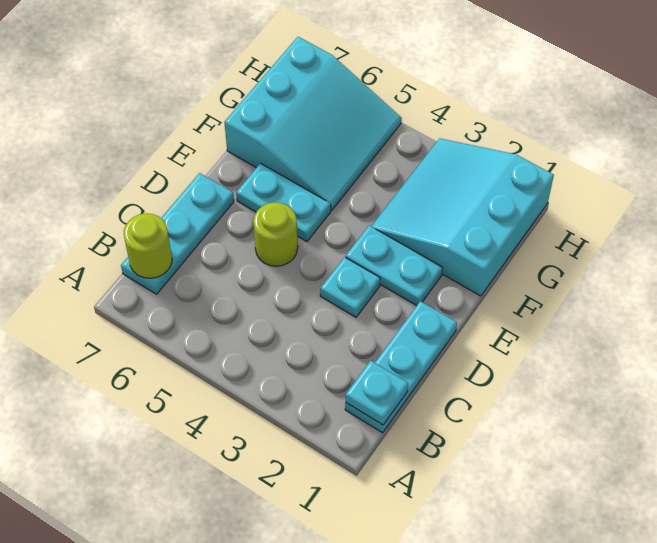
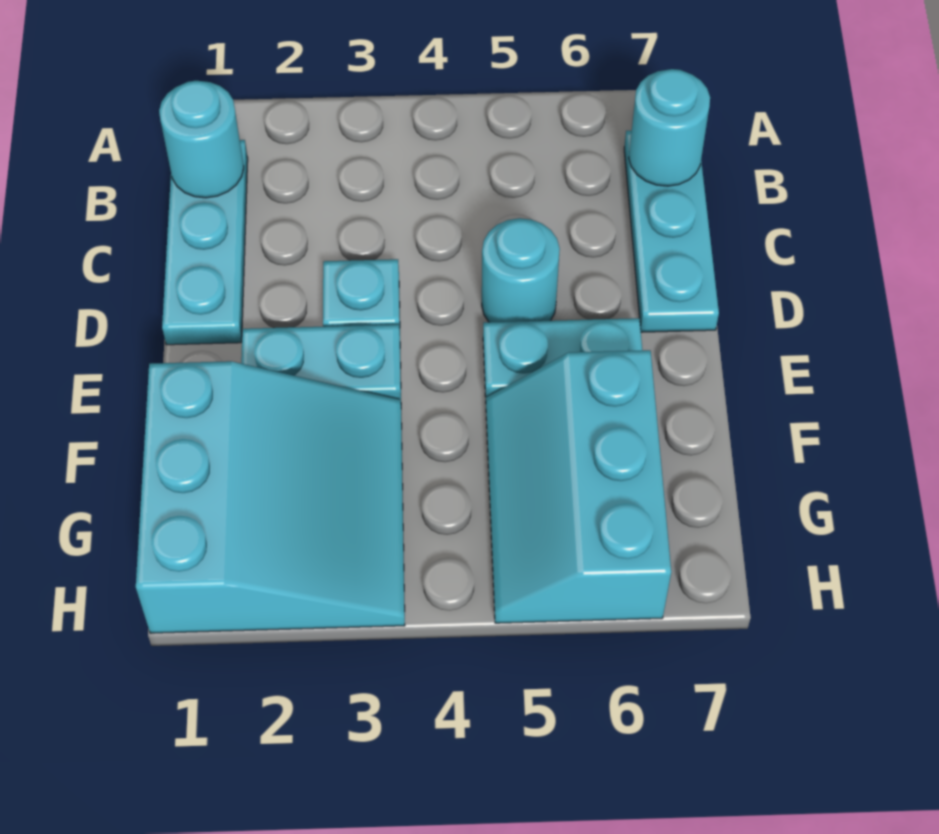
cyan plate B1 level 2 -> cyan round brick B1 level 2
lime round brick B7 level 2 -> cyan round brick B7 level 2
lime round brick D5 level 1 -> cyan round brick D5 level 1
cyan slope F5:H7 level 1 top 7 -> cyan slope F5:H6 level 1 top 6

